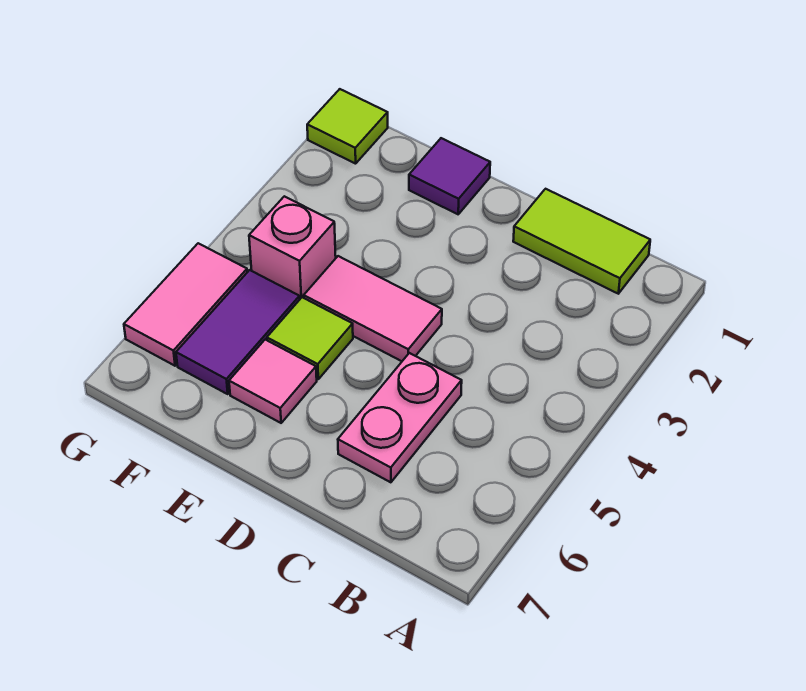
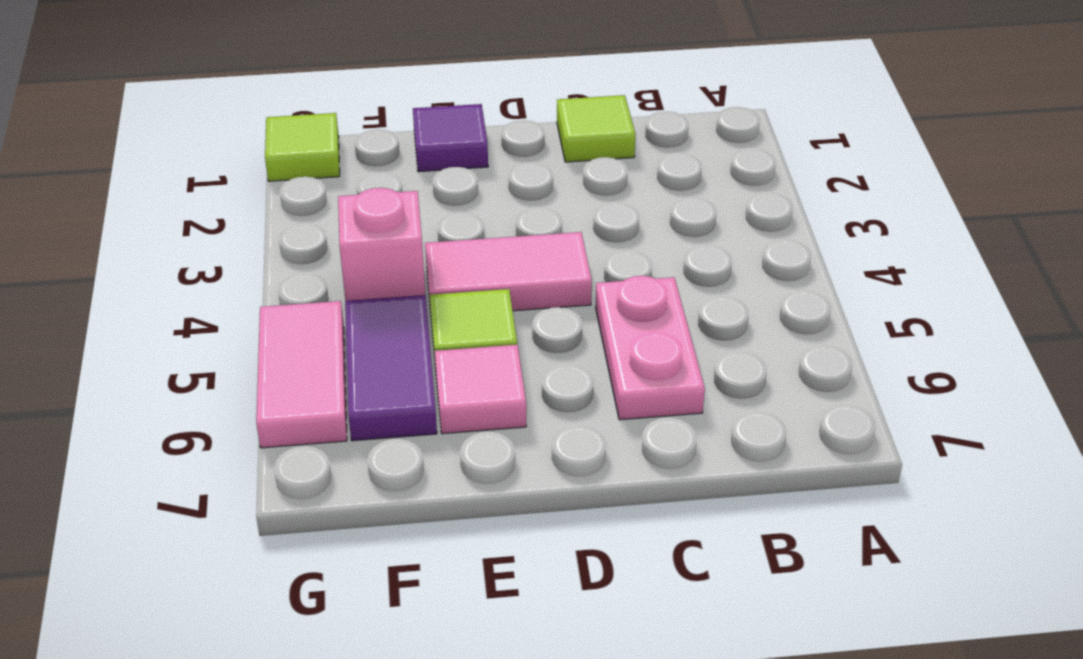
lime tile B1:C1 level 1 -> lime tile C1 level 1

